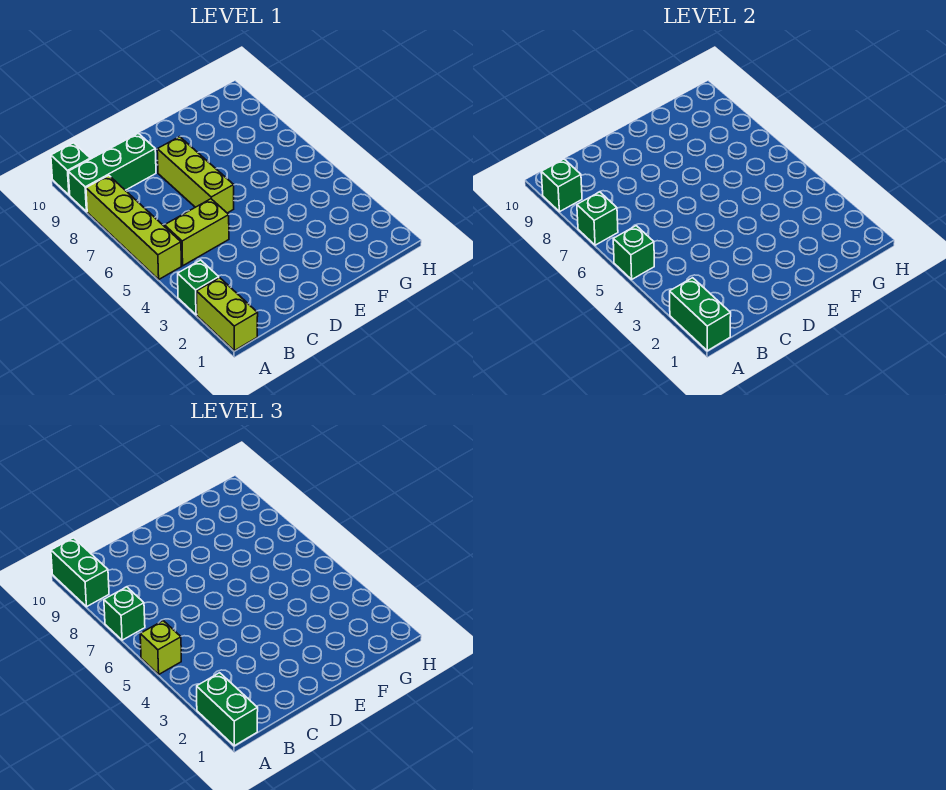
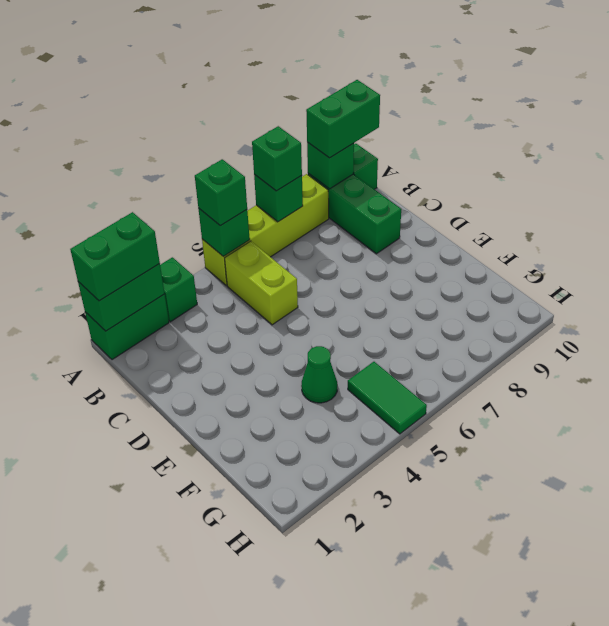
lime brick A1:A2 level 1 -> green brick A1:A2 level 1
lime brick A5 level 3 -> green brick A5 level 3
lime brick D6:D8 level 1 -> none
none -> green cone F4 level 1
none -> green tile G5:H5 level 1

